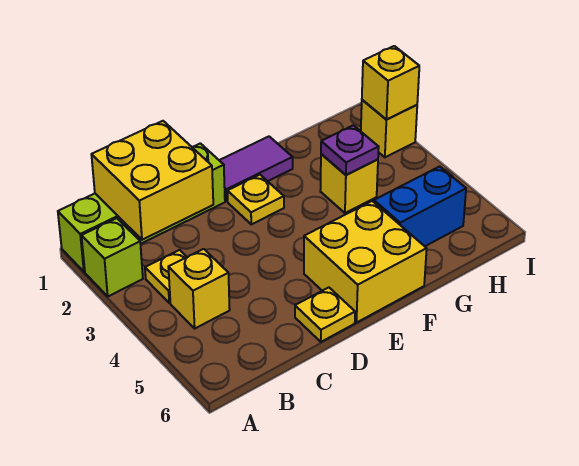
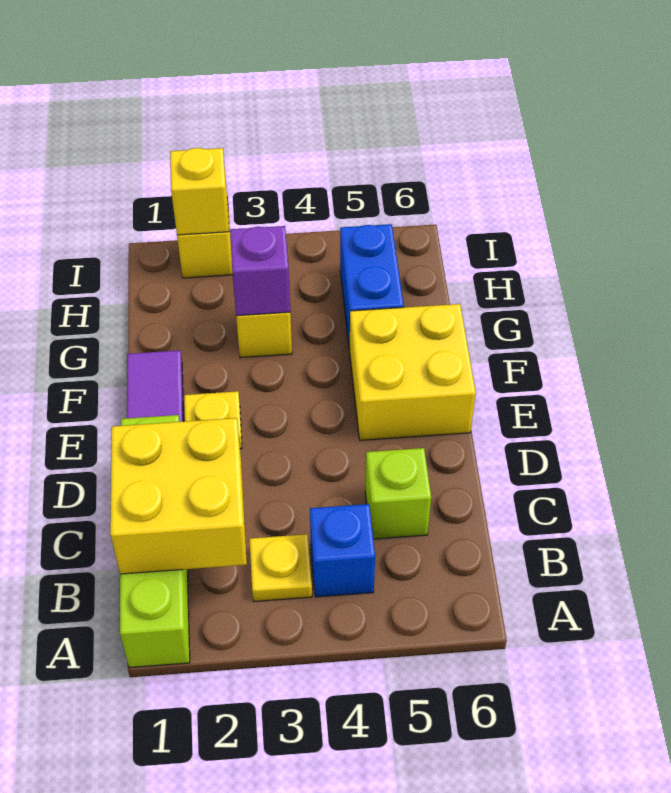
lime brick A2 level 1 -> lime brick C5 level 1
yellow brick B4 level 1 -> blue brick B4 level 1
yellow plate D6 level 1 -> none
purple plate G3 level 2 -> purple brick G3 level 2

